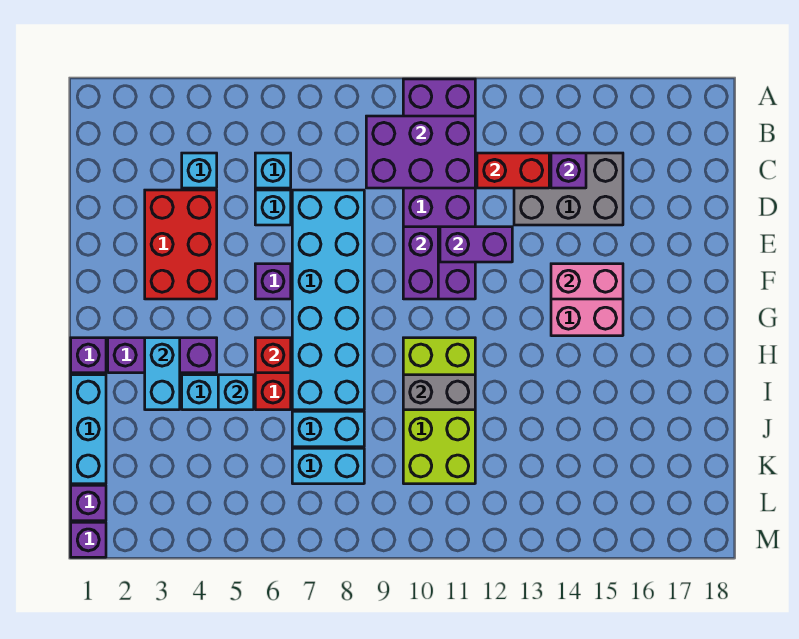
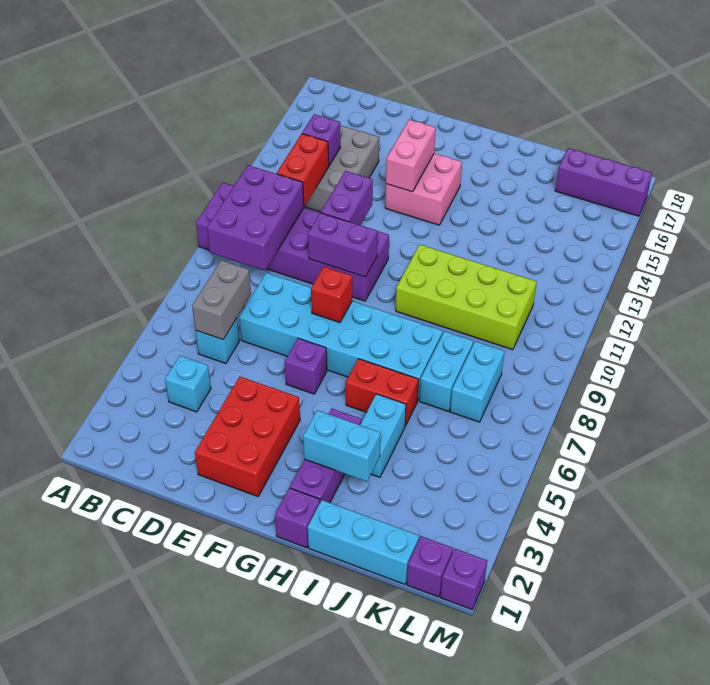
red brick D3:F4 level 1 -> red brick E2:F4 level 1
cyan brick D6 level 1 -> none
red brick H6 level 2 -> red brick F8 level 2
cyan brick I5 level 2 -> none
grey brick I10:I11 level 2 -> grey brick C6:C7 level 2
none -> purple brick K17:M17 level 1

